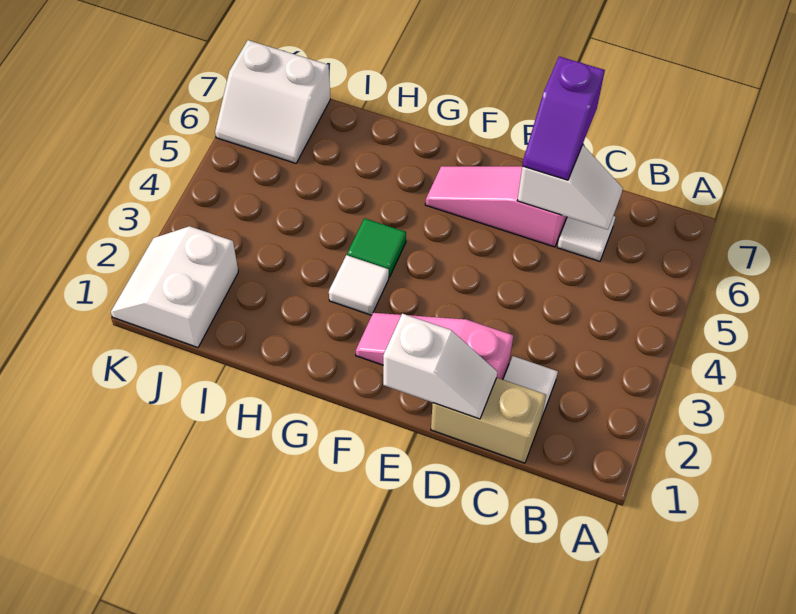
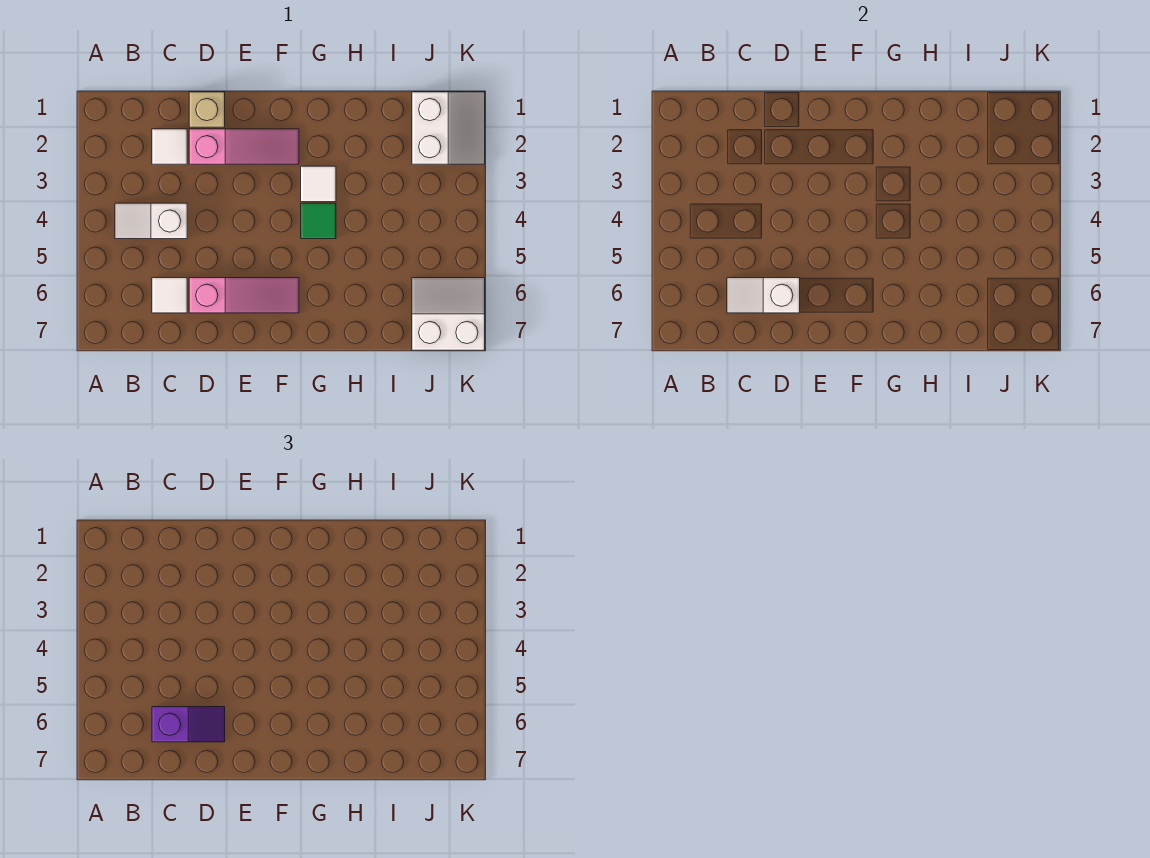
tan brick C1:D1 level 1 -> tan brick D1 level 1
white slope D1:E1 level 2 top E -> white slope B4:C4 level 1 top C
purple slope D6:D7 level 3 top 7 -> purple slope C6:D6 level 3 top C

